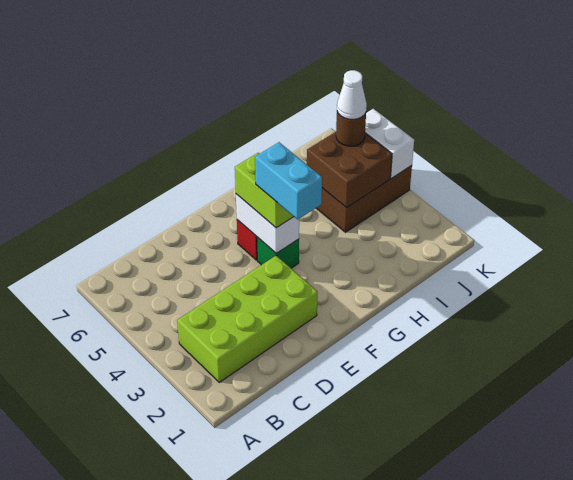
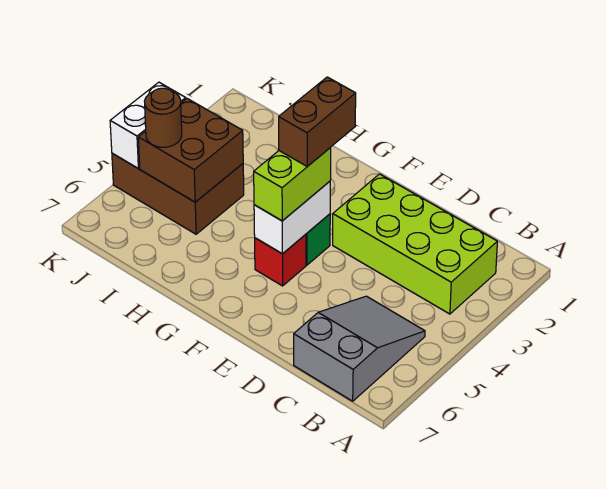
none -> grey slope B5:C7 level 1 top 7
cyan brick F3:F4 level 4 -> brown brick F3:F4 level 4
white cone J5 level 4 -> none

